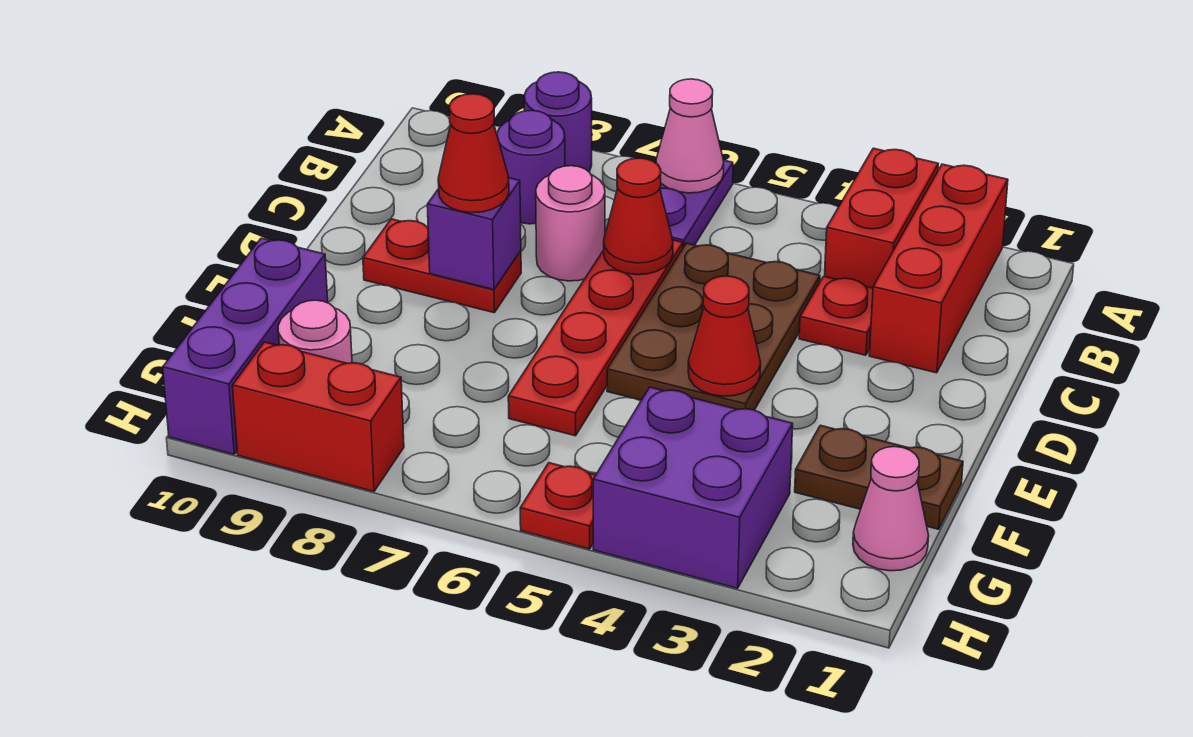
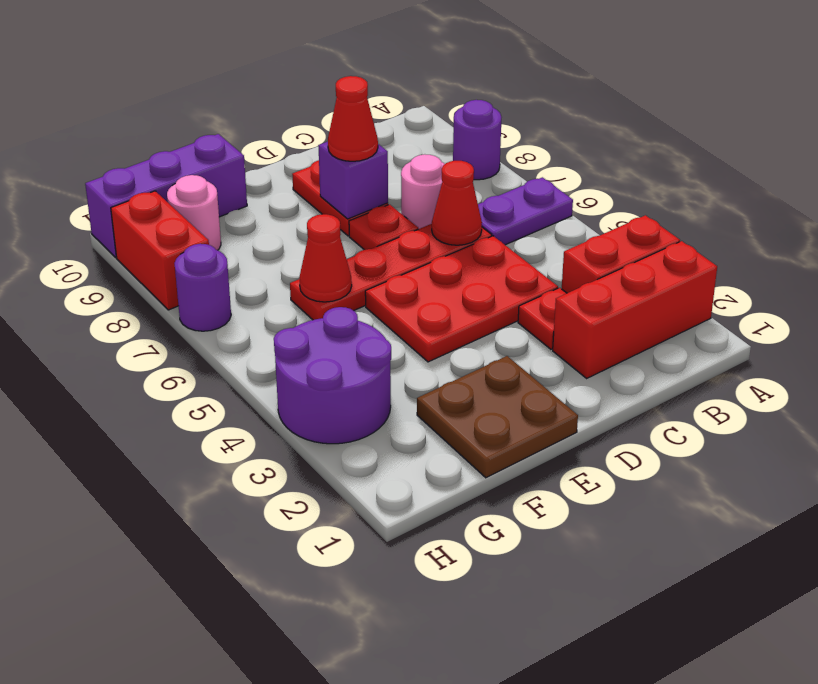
pink cone A6 level 2 -> none
purple round brick B8 level 1 -> purple round brick H7 level 1
brown plate C4:E5 level 1 -> red plate C4:E5 level 1
red cone E4 level 2 -> red cone F6 level 2
brown plate F1:F2 level 1 -> brown plate E1:F2 level 1
pink cone G1 level 1 -> none
purple brick G3:H4 level 1 -> purple round brick G3:H4 level 1
red plate H5 level 1 -> red plate D7 level 1

